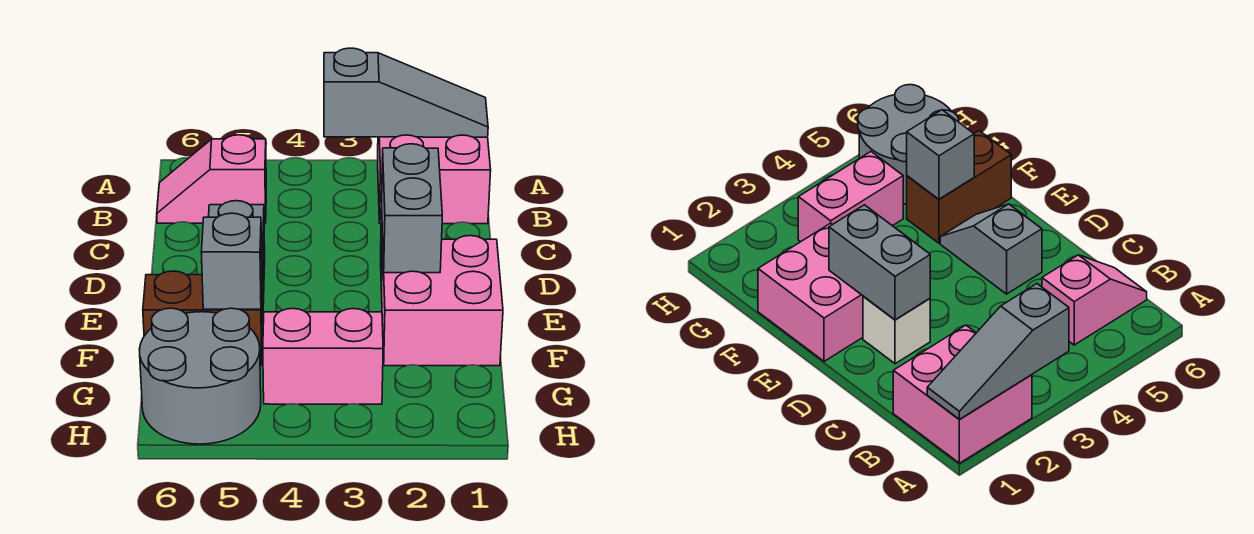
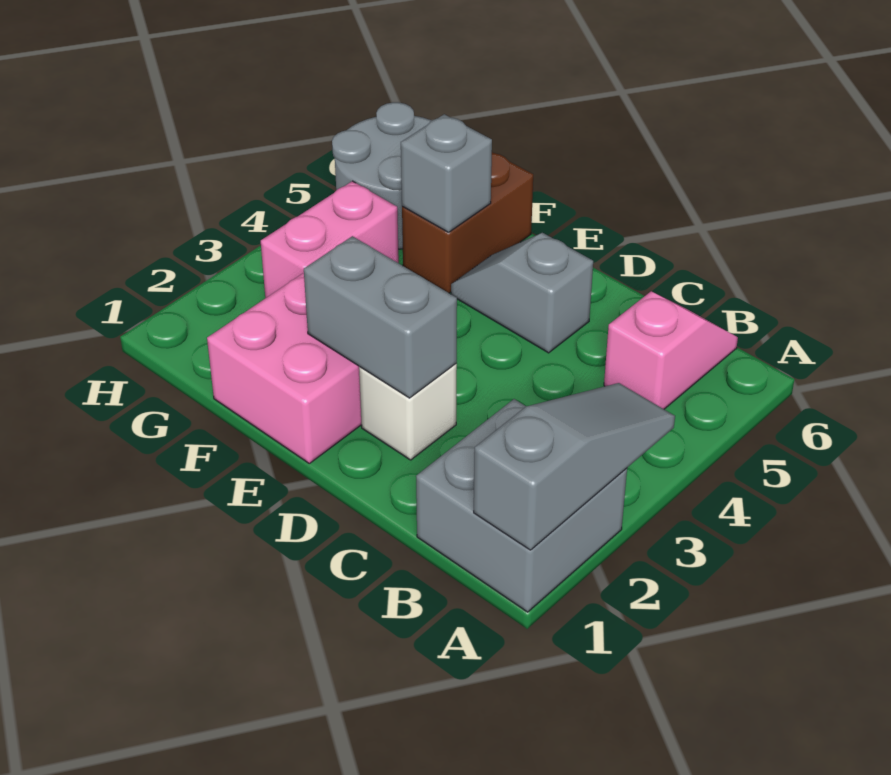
pink brick A1:B2 level 1 -> grey brick A1:B2 level 1
grey slope A1:A3 level 2 top 3 -> grey slope A1:A3 level 2 top 1

